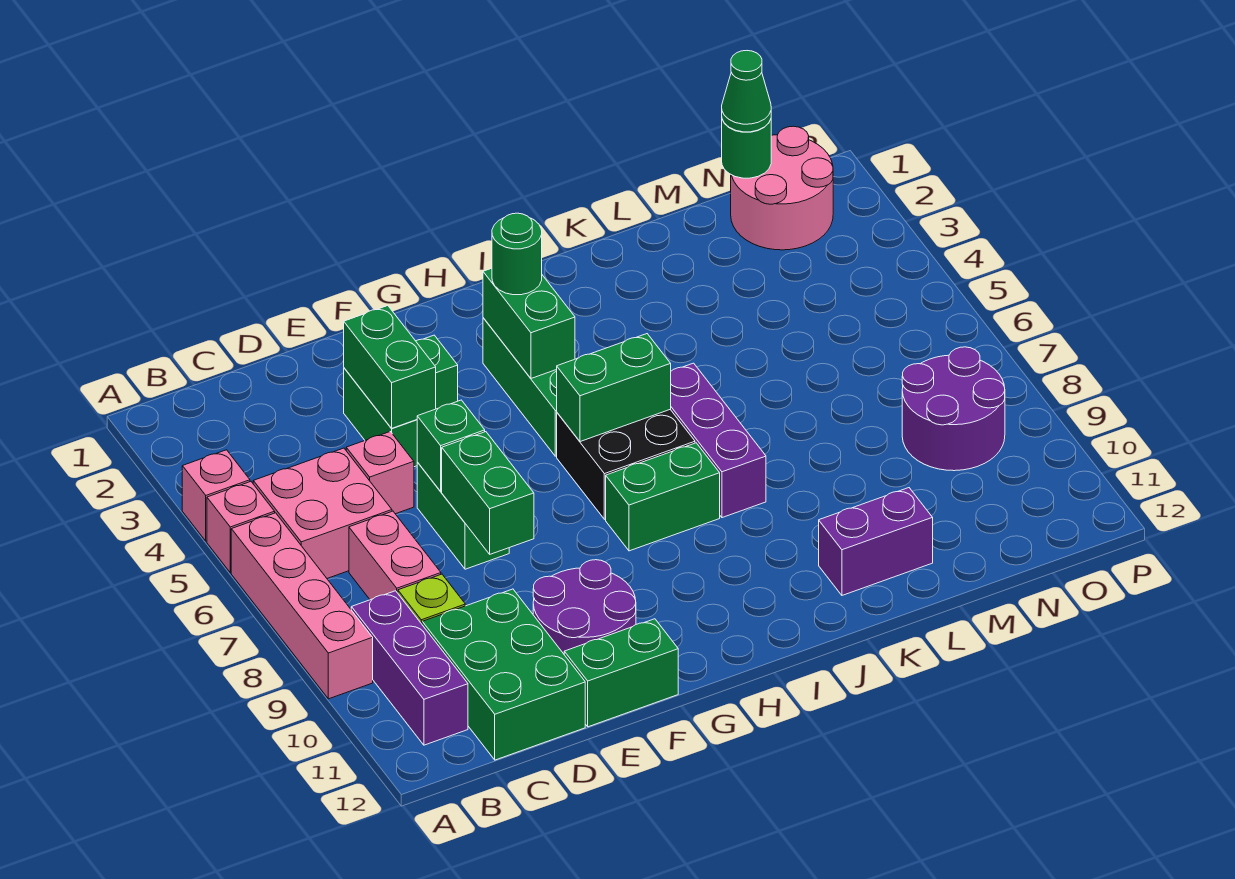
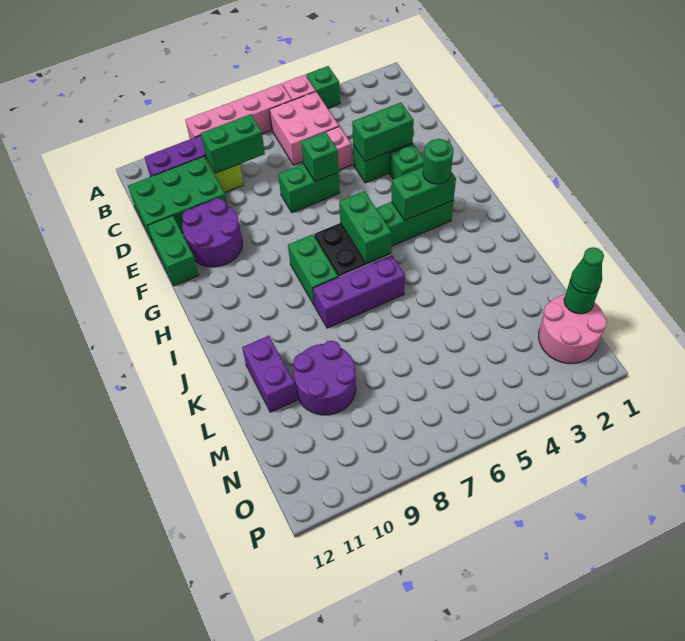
pink brick A4 level 1 -> green brick A4 level 1
pink brick C7:C8 level 1 -> none
green brick E7:E8 level 2 -> green brick C8:C9 level 2
purple round brick N8:O9 level 1 -> purple round brick L9:M10 level 1

